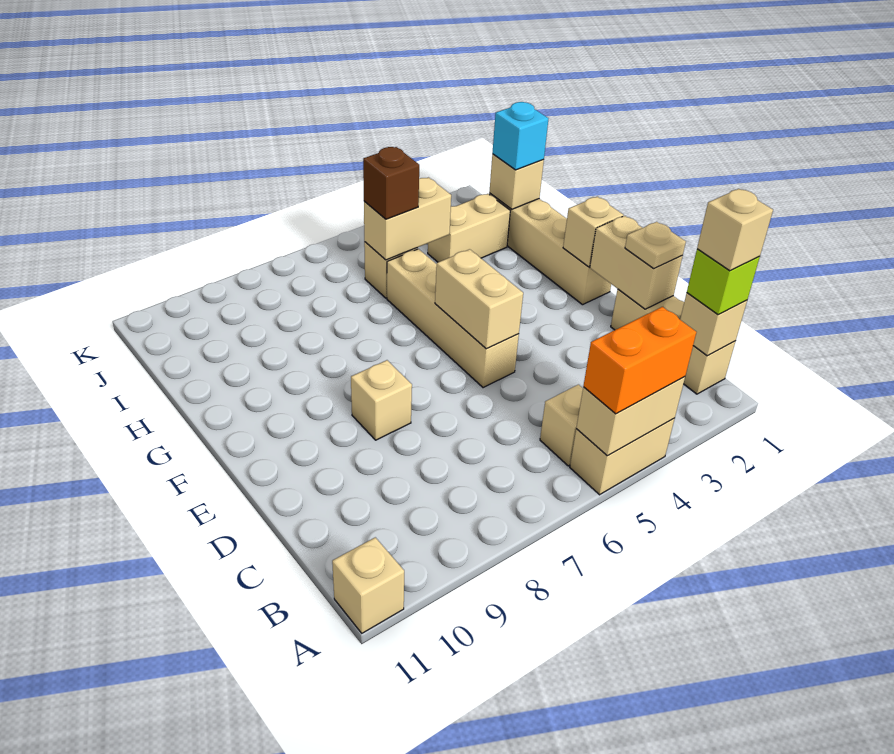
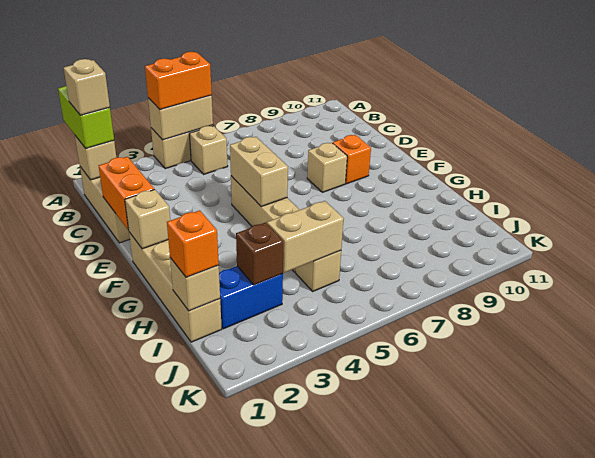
tan brick A11 level 1 -> none
lime brick B1 level 3 -> lime brick A1:B1 level 3
tan brick D1:E1 level 2 -> orange brick D1:E1 level 2
tan plate D1 level 3 -> none
none -> orange brick E9 level 1
cyan brick I1 level 3 -> orange brick I1 level 3
tan brick I2:I3 level 1 -> blue brick I2:I3 level 1
brown brick I5 level 3 -> brown brick I3 level 2

